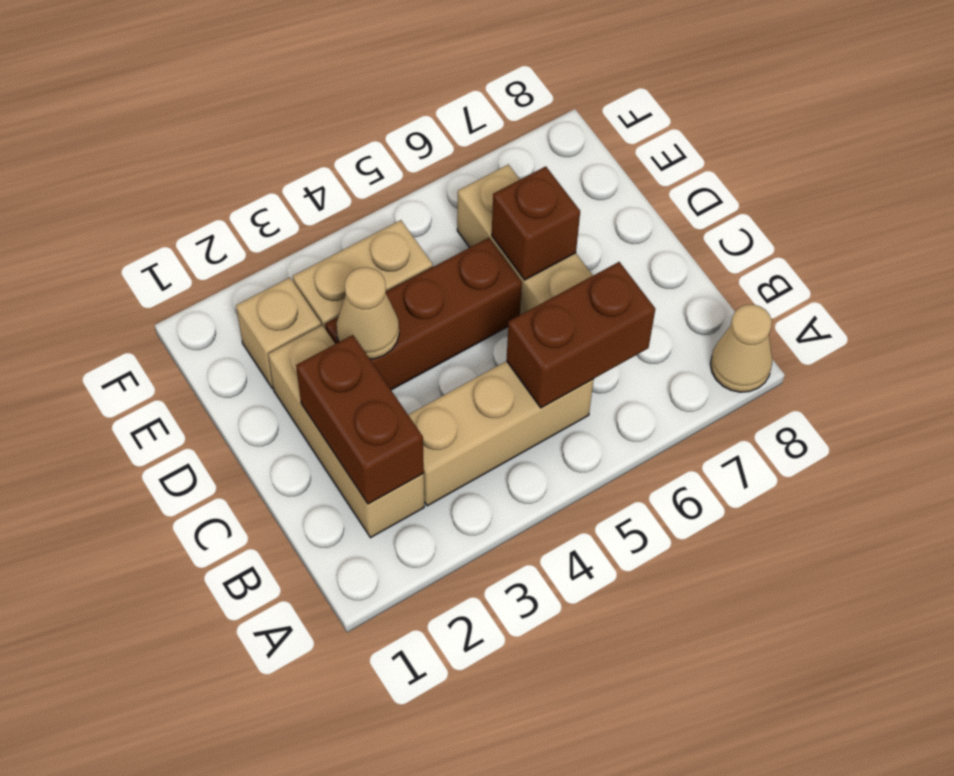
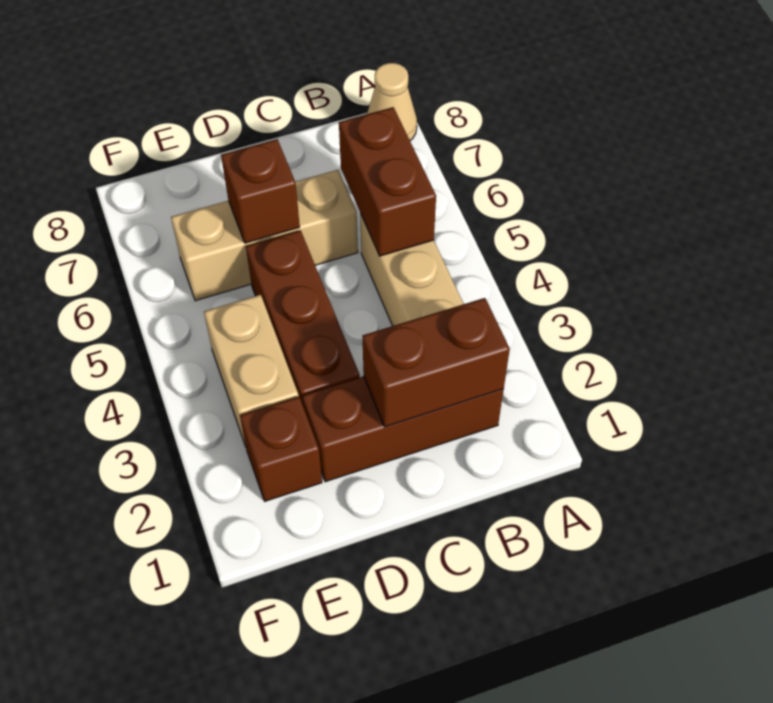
tan brick B2:D2 level 1 -> brown brick B2:D2 level 1
tan cone D3 level 2 -> none
tan brick E2 level 1 -> brown brick E2 level 1

